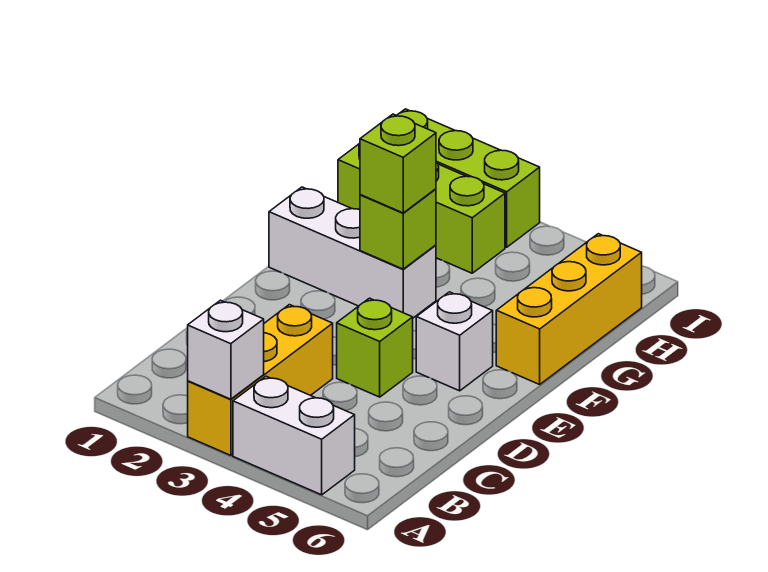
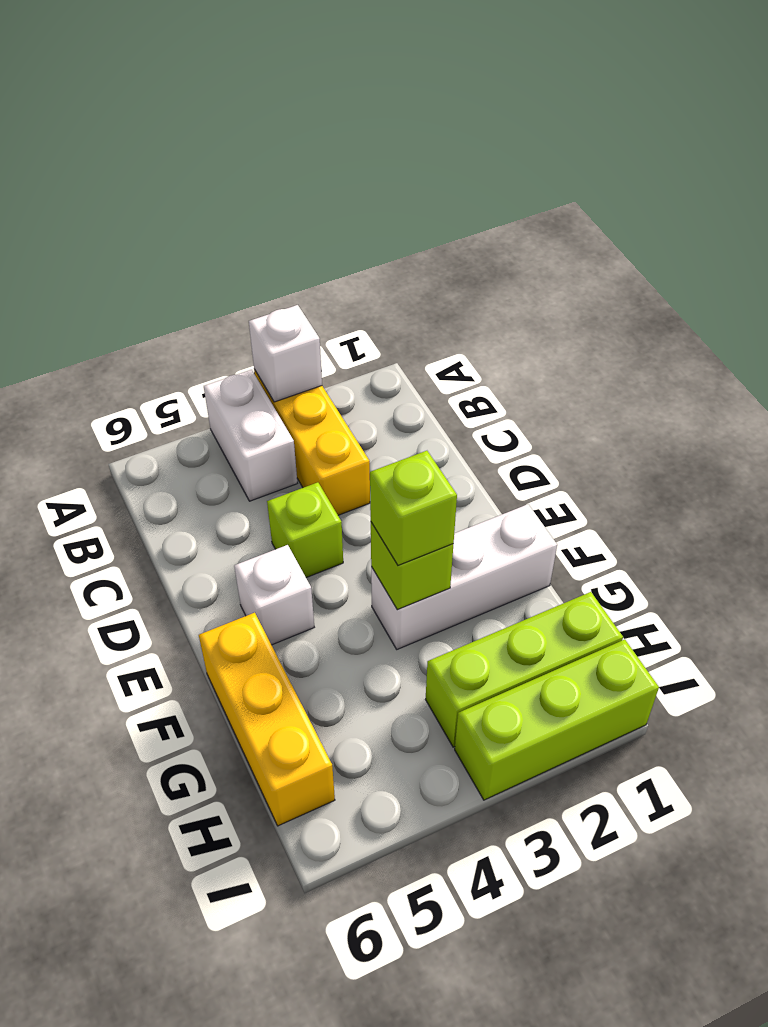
white brick A4:A5 level 1 -> white brick A4:B4 level 1

